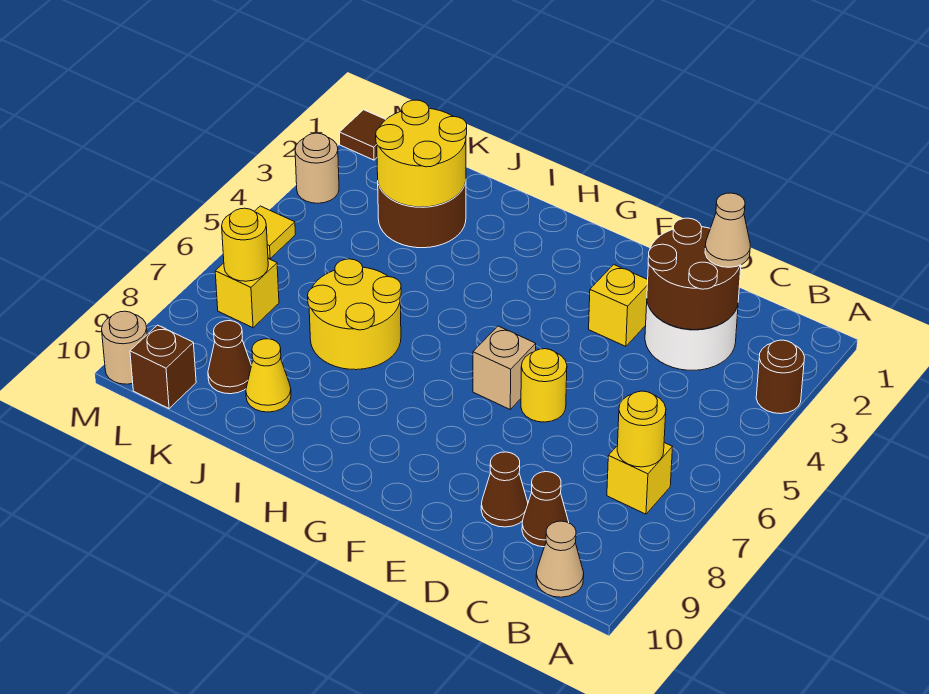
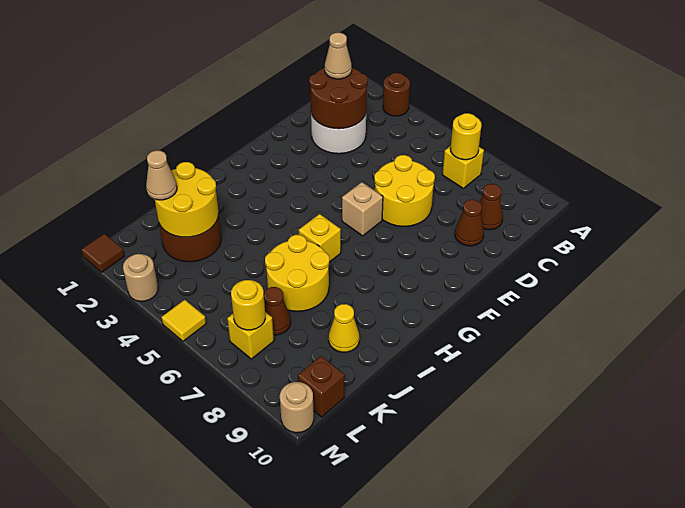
tan cone B10 level 1 -> tan cone K2 level 3
yellow brick E3 level 1 -> yellow brick H6 level 1
yellow round brick E6 level 1 -> yellow round brick D6:E7 level 1
brown cone K9 level 1 -> brown cone K7 level 1

